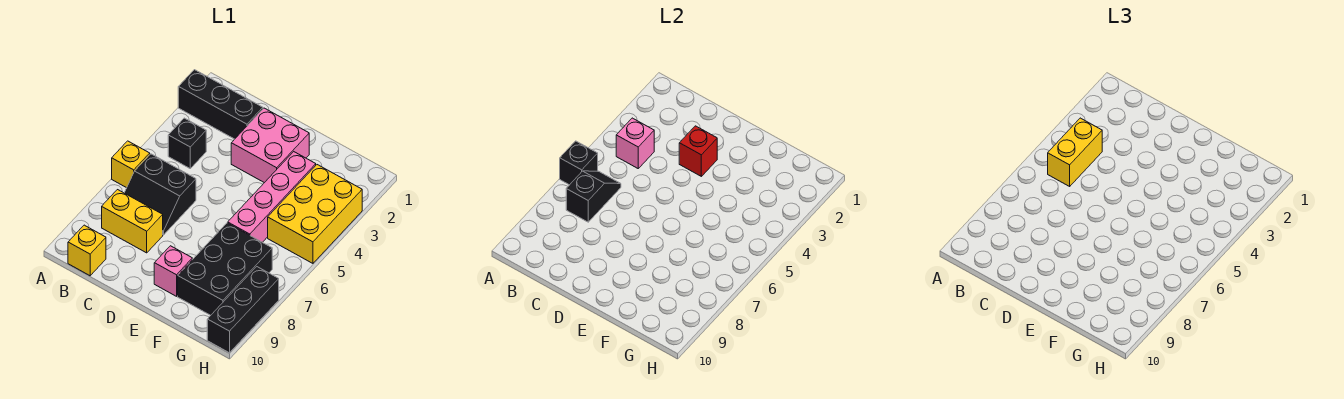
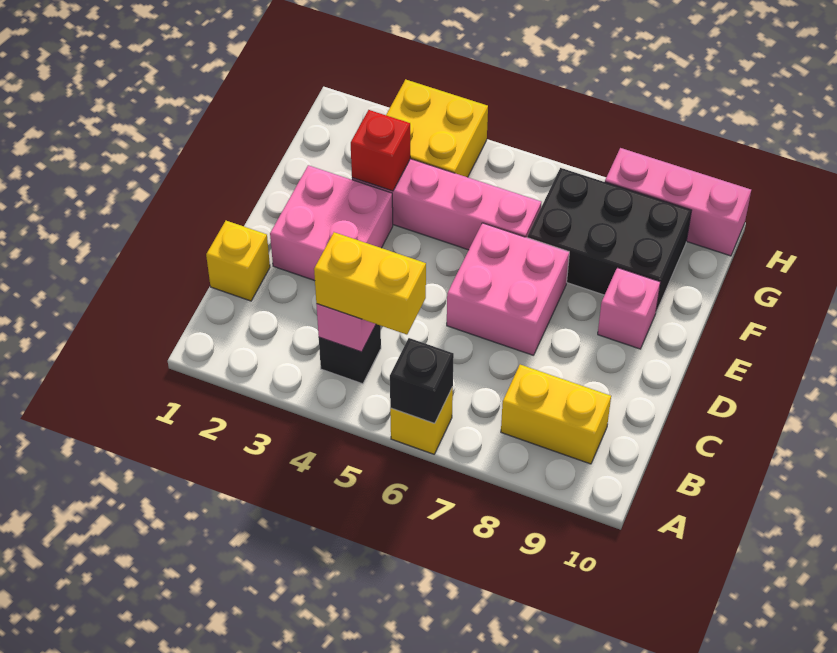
black brick A2:C2 level 1 -> none
black slope B6:C7 level 1 top 6 -> none
black slope B6:B7 level 2 top 7 -> none
yellow brick B8:C8 level 1 -> yellow brick B8:B9 level 1
yellow brick B10 level 1 -> yellow brick C1 level 1
red brick D3 level 2 -> red brick F3 level 2
none -> pink brick D6:E7 level 1
yellow brick G3:H5 level 1 -> yellow brick G3:H4 level 1
black brick H8:H10 level 1 -> pink brick H8:H10 level 1

